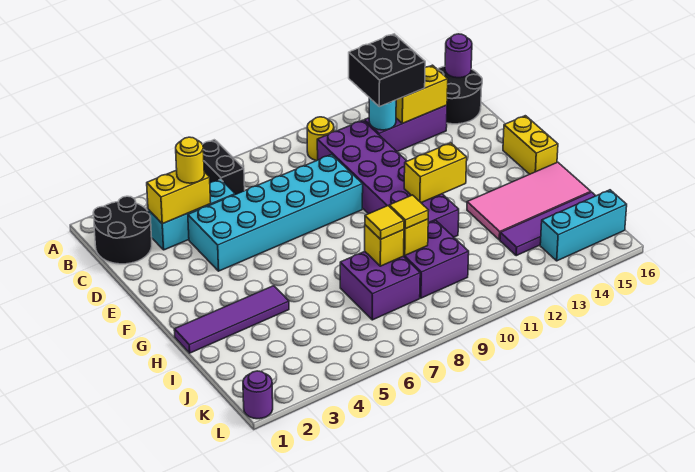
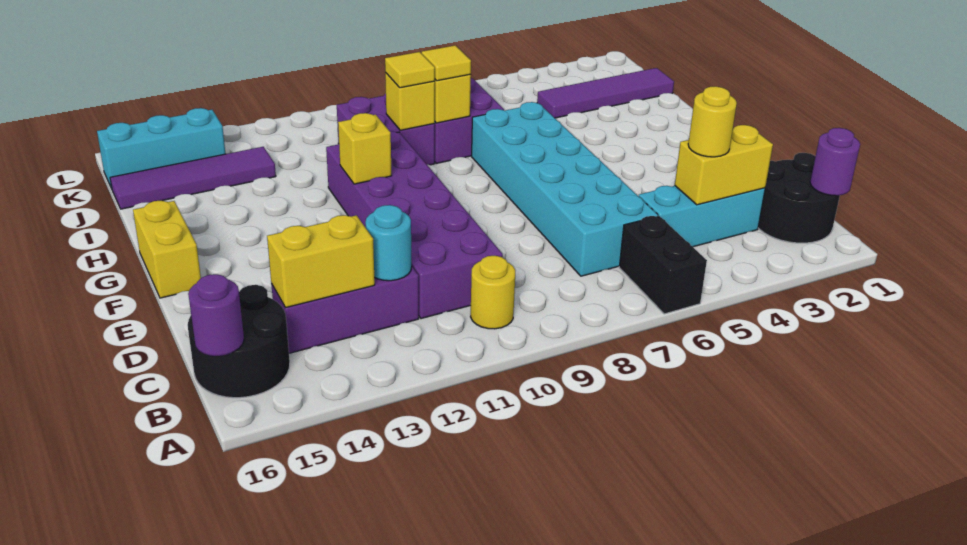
black brick B12:C13 level 3 -> none
cyan brick D4:E9 level 1 -> cyan brick C6:H7 level 1
yellow brick G11:G12 level 2 -> yellow brick G11 level 2
purple tile H1:H4 level 1 -> purple tile J1:J4 level 1
pink tile H13:I16 level 1 -> none
purple round brick L1 level 1 -> purple round brick B1 level 2

